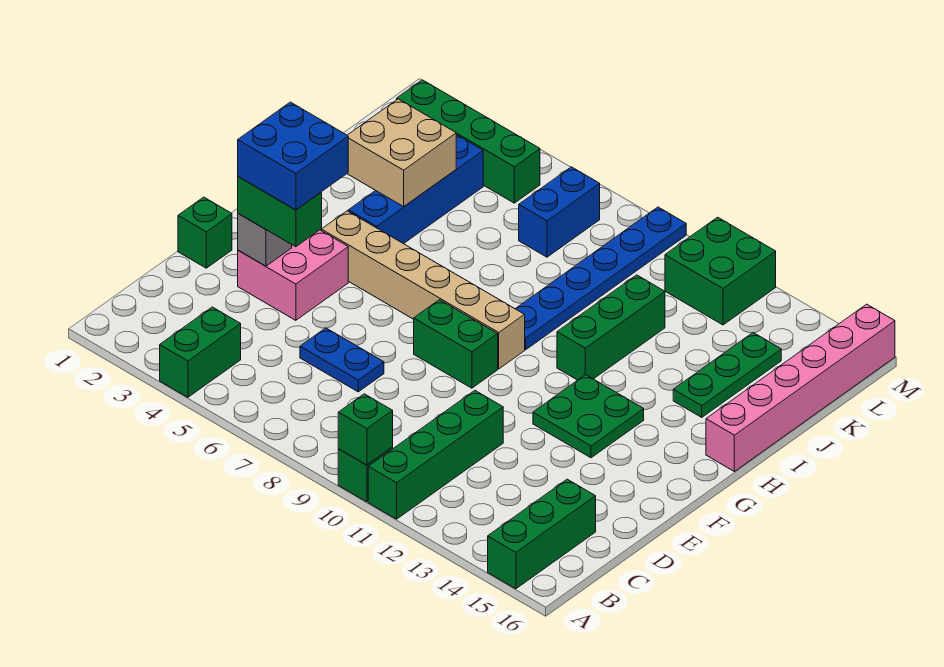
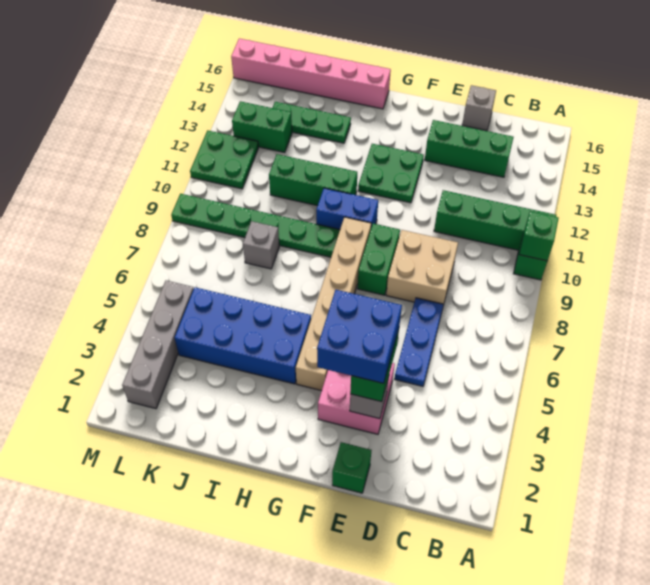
green brick A4:B4 level 1 -> green brick K13:L13 level 1
green brick A15:C15 level 1 -> green brick C14:E14 level 1
blue plate D6:D7 level 1 -> blue plate D5:D7 level 1
none -> grey brick D16 level 1
blue brick H4:K4 level 1 -> blue brick H4:K5 level 1
blue plate H9:M9 level 1 -> green plate H9:M9 level 1
tan brick I3:J4 level 2 -> tan brick D8:E9 level 1
none -> grey brick J8 level 1
blue brick K7:L7 level 1 -> blue brick G10:H10 level 1
green brick L2:L5 level 1 -> grey brick L2:L5 level 1
green brick L11:M12 level 1 -> green plate L11:M12 level 1

